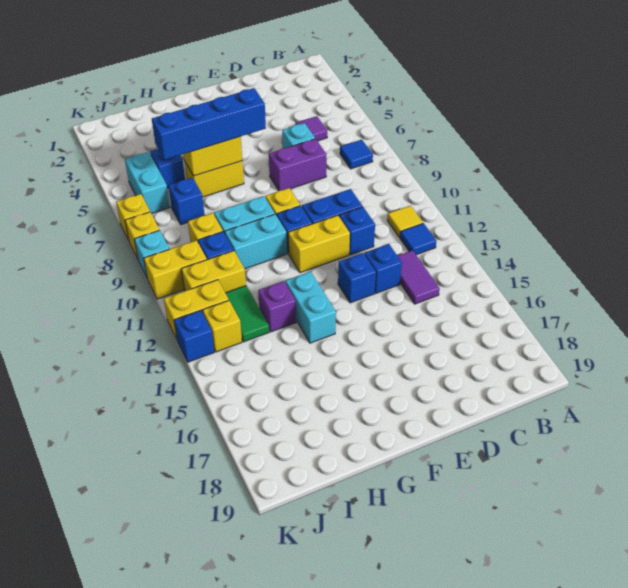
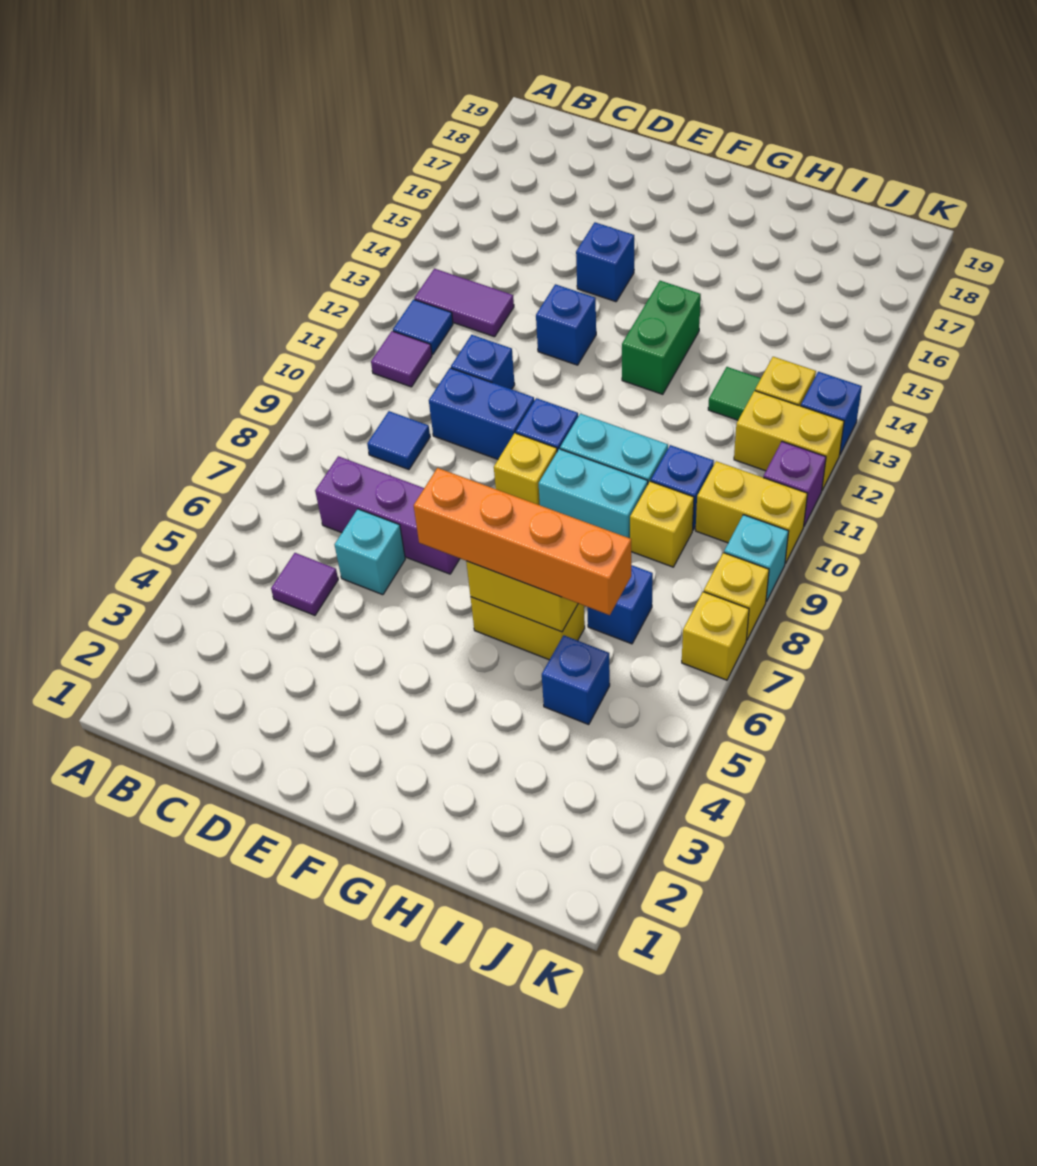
blue tile B7 level 1 -> blue tile C9 level 1
yellow tile B11 level 1 -> purple tile B11 level 1
purple tile C13:C14 level 1 -> purple tile B13:C13 level 1
purple brick D7:E7 level 1 -> purple brick C7:E7 level 1
blue brick D13 level 1 -> blue brick E15 level 1
yellow brick E11:F11 level 1 -> none
blue brick F6:I6 level 3 -> orange brick F6:I6 level 3
cyan brick G13:G14 level 1 -> green brick G13:G14 level 1
purple brick H13 level 1 -> purple brick K11 level 1
yellow brick I11:J11 level 1 -> none
green tile I12:I13 level 1 -> green tile I13 level 1
cyan brick J5:J6 level 1 -> none

